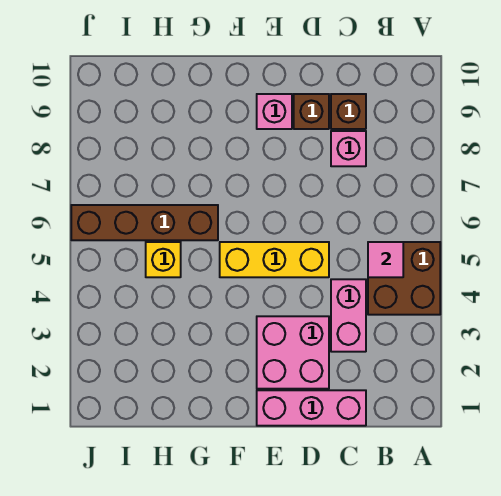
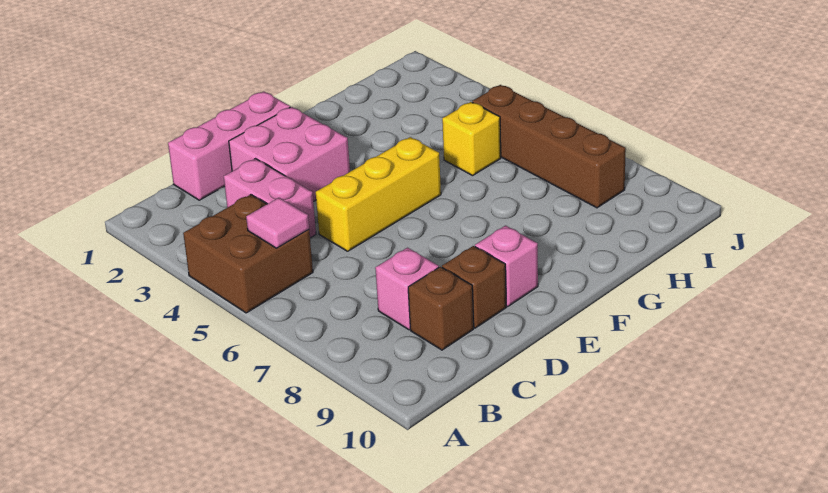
brown brick G6:J6 level 1 -> brown brick I5:I8 level 1

